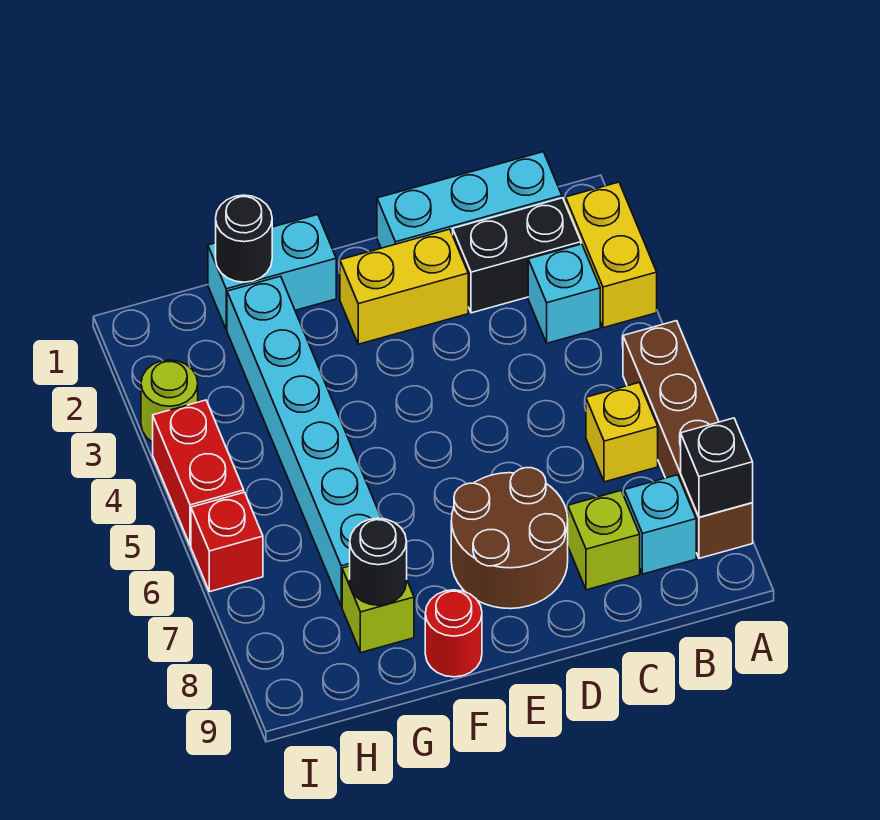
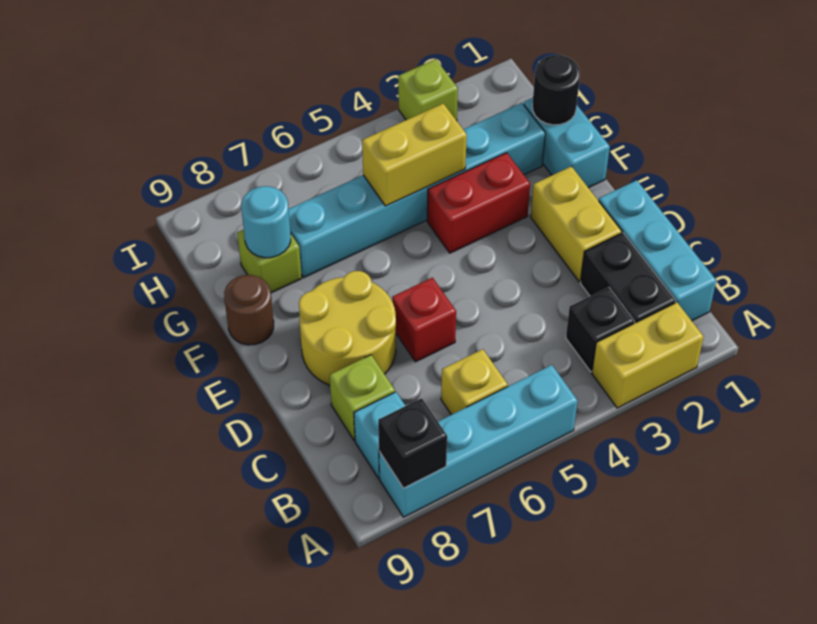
brown brick A5:A8 level 1 -> cyan brick A5:A8 level 1
cyan brick B3 level 1 -> black brick B3 level 1
brown round brick D7:E8 level 1 -> yellow round brick D7:E8 level 1
red round brick F9 level 1 -> brown round brick F9 level 1
none -> yellow brick G4:G5 level 2
black round brick G8 level 2 -> cyan round brick G8 level 2
lime round brick I3 level 1 -> lime brick I3 level 1
red brick I4:I5 level 1 -> red brick F3:F4 level 1
red brick I6 level 1 -> red brick D6 level 1

